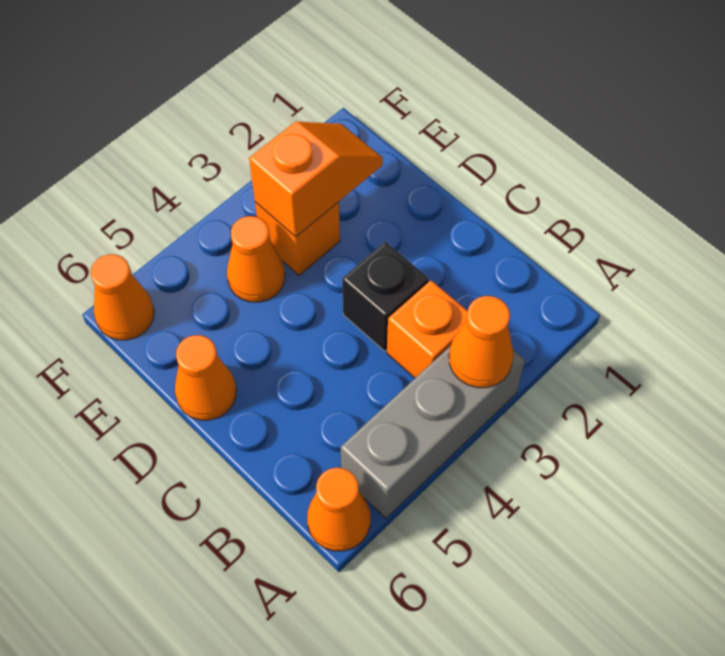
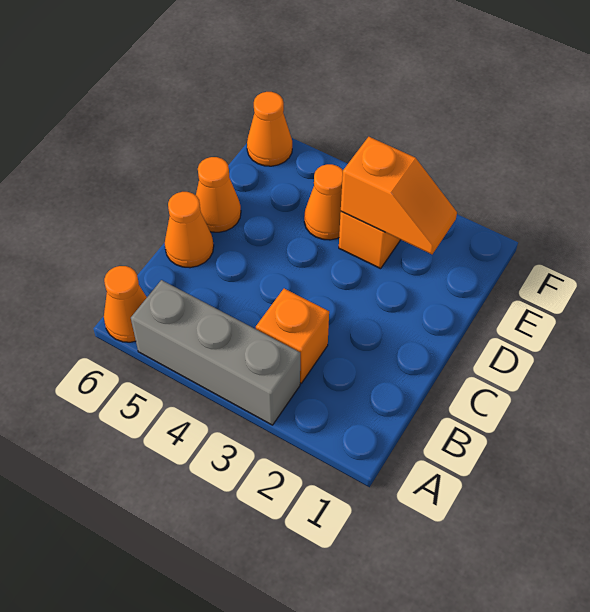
orange cone A3 level 2 -> orange cone C6 level 1
black brick C3 level 1 -> none

